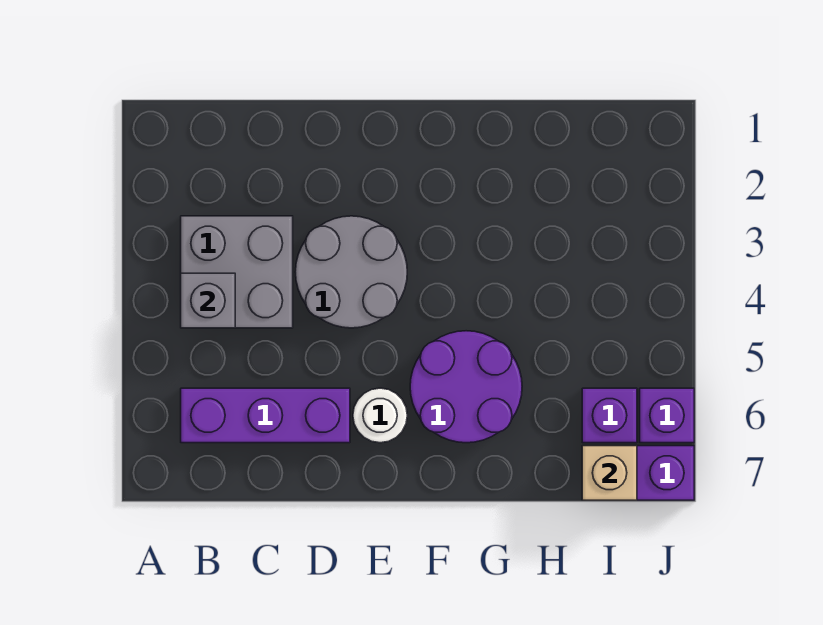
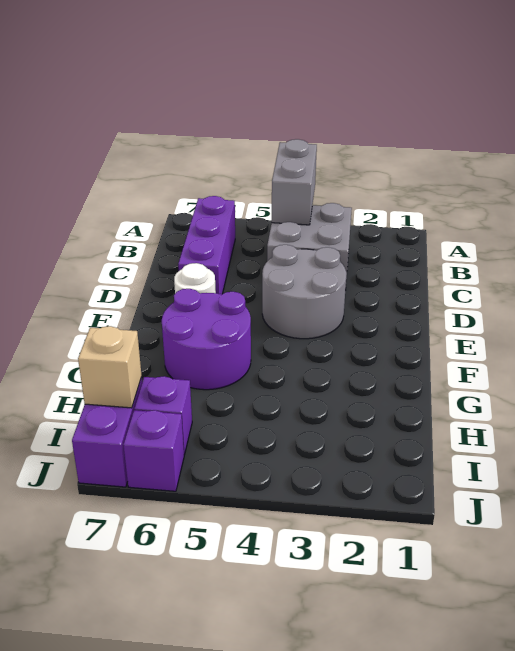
grey brick B4 level 2 -> grey brick A4:B4 level 2

